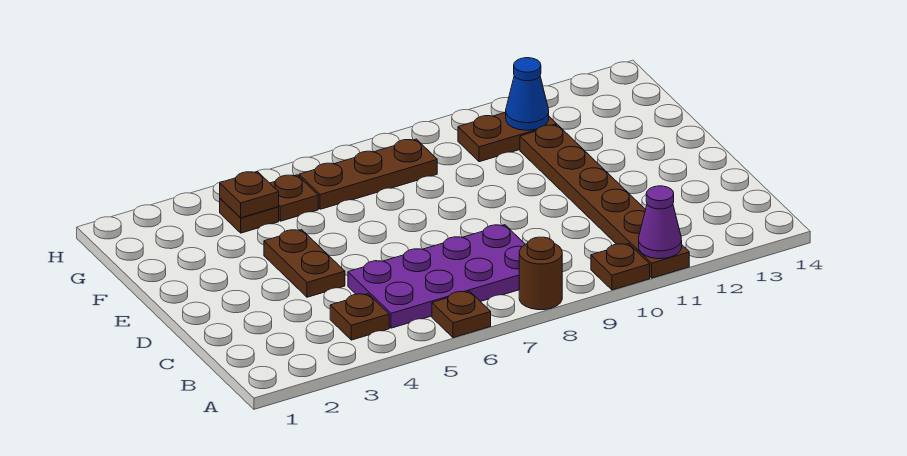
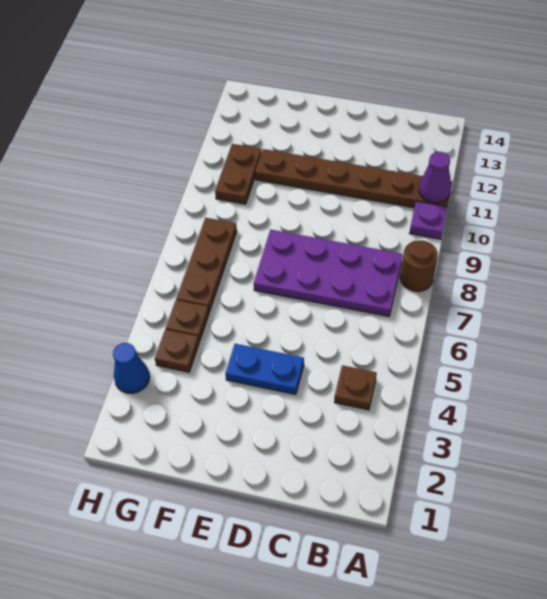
brown plate A6 level 1 -> none
brown plate A10 level 1 -> purple plate A10 level 1
purple plate B5:C8 level 1 -> purple plate B7:E8 level 1
brown plate D4:E4 level 1 -> blue plate D4:E4 level 1
brown plate G4 level 2 -> none
blue cone G11 level 2 -> blue cone H3 level 1

